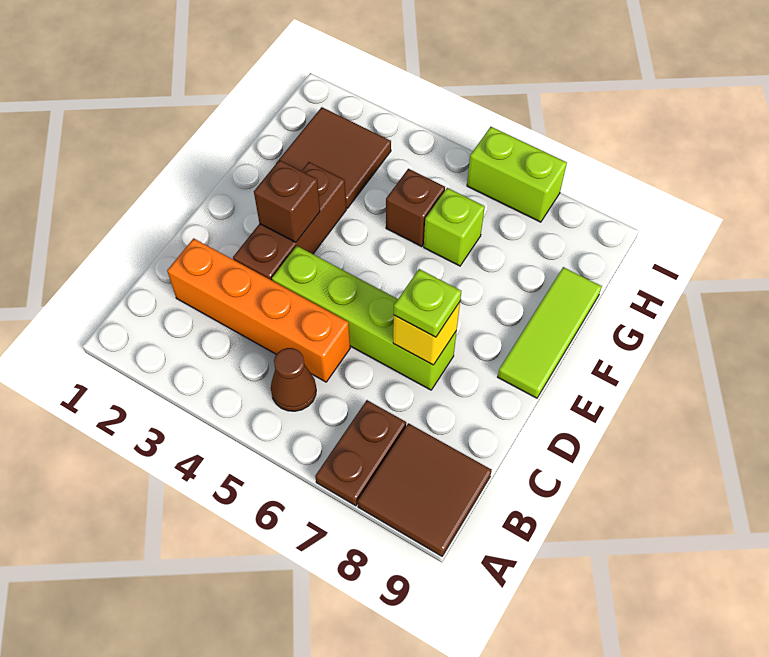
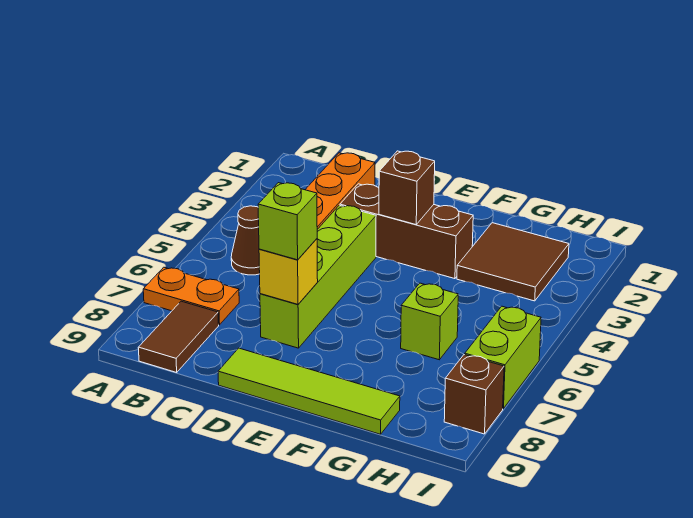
brown plate A7:B7 level 1 -> orange plate A7:B7 level 1
brown tile A8:B9 level 1 -> brown tile B8:B9 level 1
lime plate D7 level 3 -> lime brick D7 level 3
lime tile E9:G9 level 1 -> lime tile D9:G9 level 1
brown brick G5 level 1 -> brown brick I8 level 1

